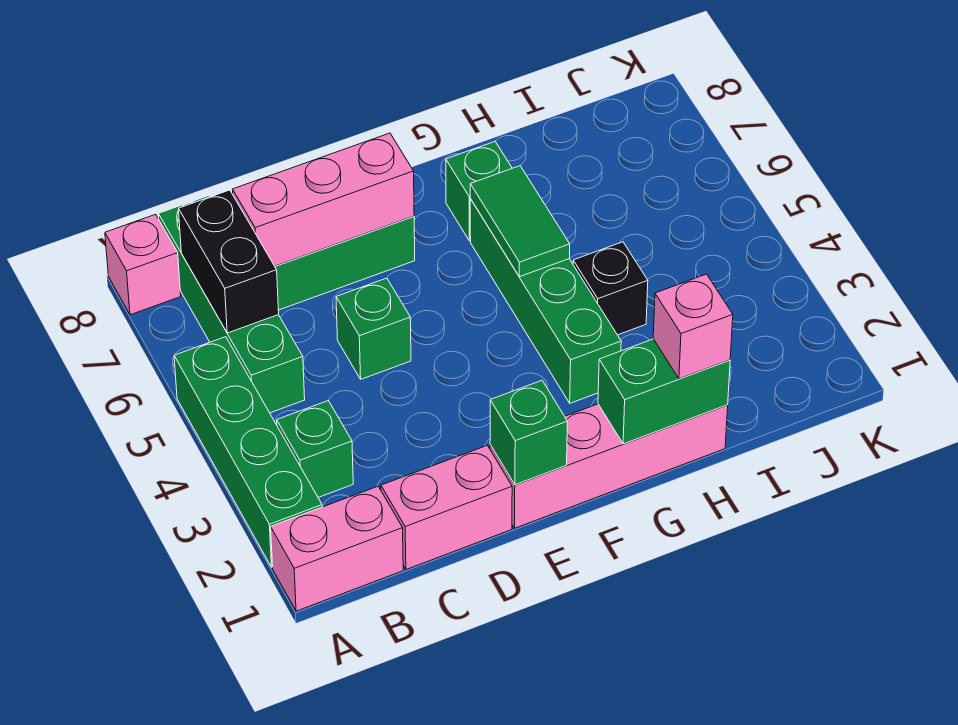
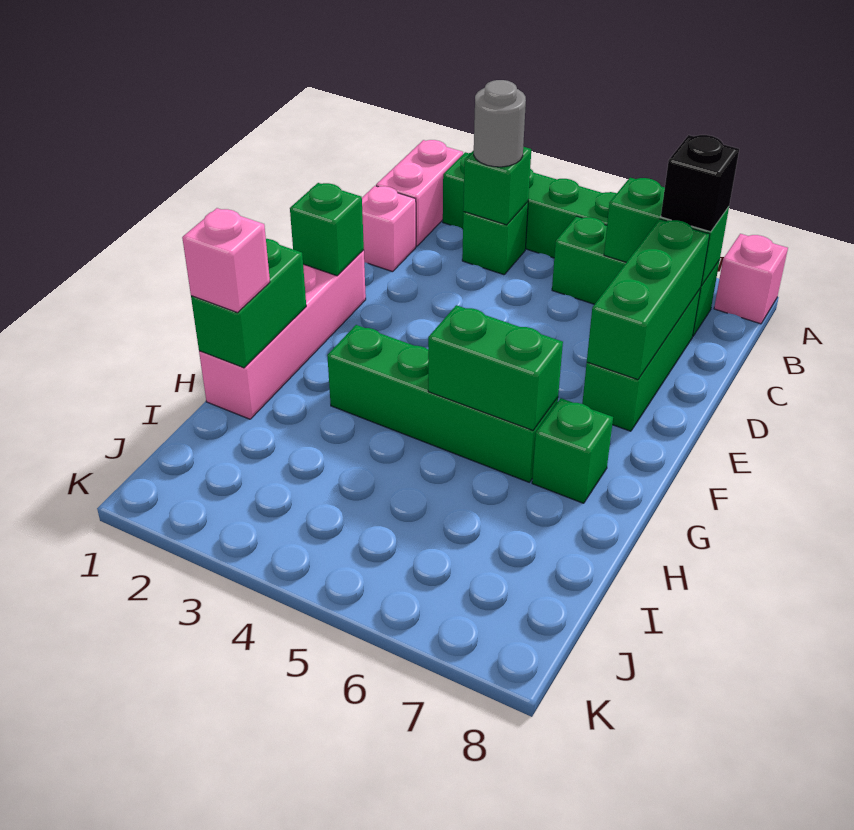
none -> grey round brick B3 level 3
green brick B5:B8 level 1 -> green brick B5:B7 level 1
black brick B6:B7 level 2 -> green brick B6:B7 level 2
pink brick C1:D1 level 1 -> pink brick C1 level 1
pink brick C7:E7 level 2 -> green brick C7:E7 level 2
green brick D5 level 1 -> green brick B3 level 2
green tile G5:G6 level 2 -> green brick G5:G6 level 2
black brick H4 level 1 -> black brick B7 level 3

